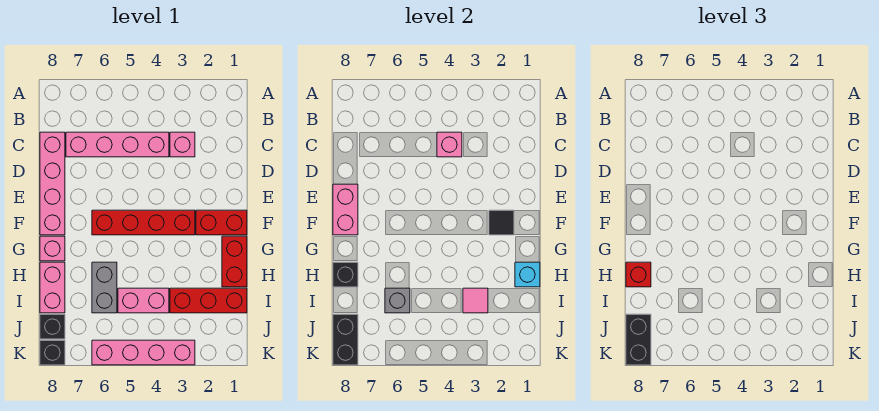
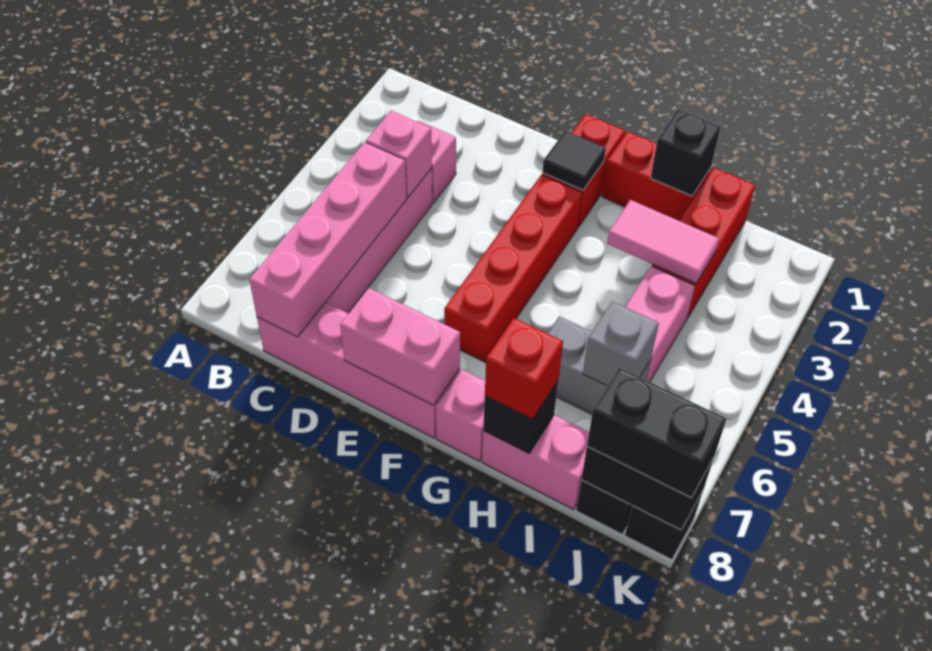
cyan brick H1 level 2 -> black brick H1 level 2
pink tile I3 level 2 -> pink tile H3:I3 level 2
pink brick K3:K6 level 1 -> pink brick C5:C8 level 2

